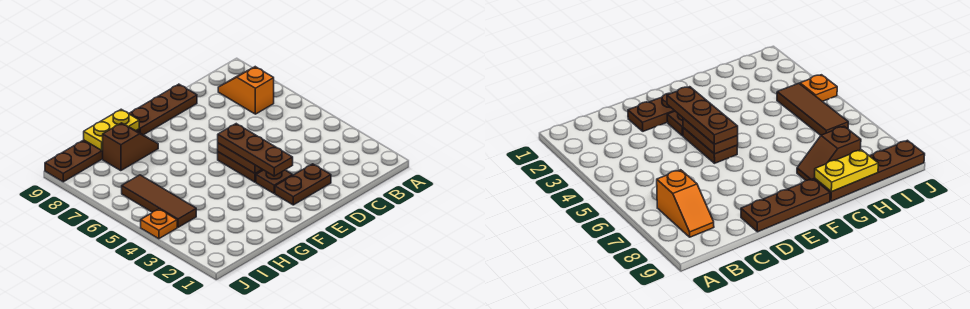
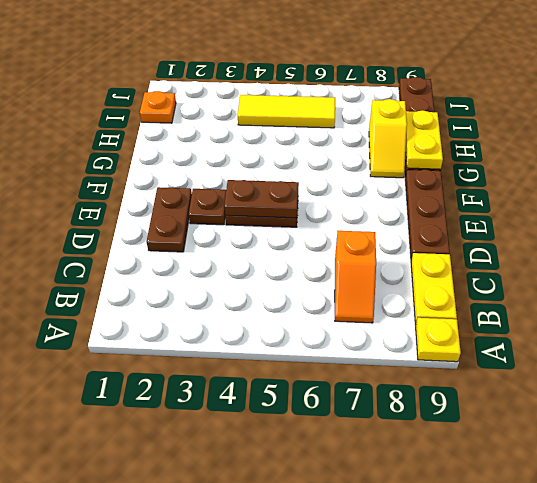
none -> yellow plate A9 level 1
orange slope B7:B8 level 1 top 7 -> orange slope B7:C7 level 1 top C
none -> yellow plate B9:C9 level 1
brown plate E3:E5 level 3 -> none
brown slope G8:H8 level 1 top H -> yellow slope G8:H8 level 1 top H
brown tile I4:I6 level 1 -> yellow tile I4:I6 level 1
orange plate J4 level 1 -> orange plate I1 level 1

